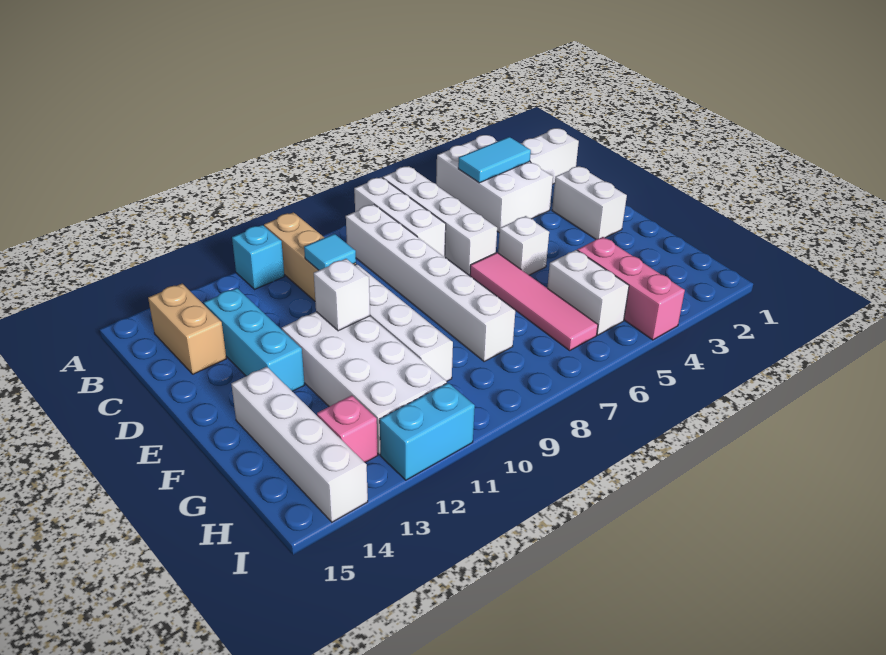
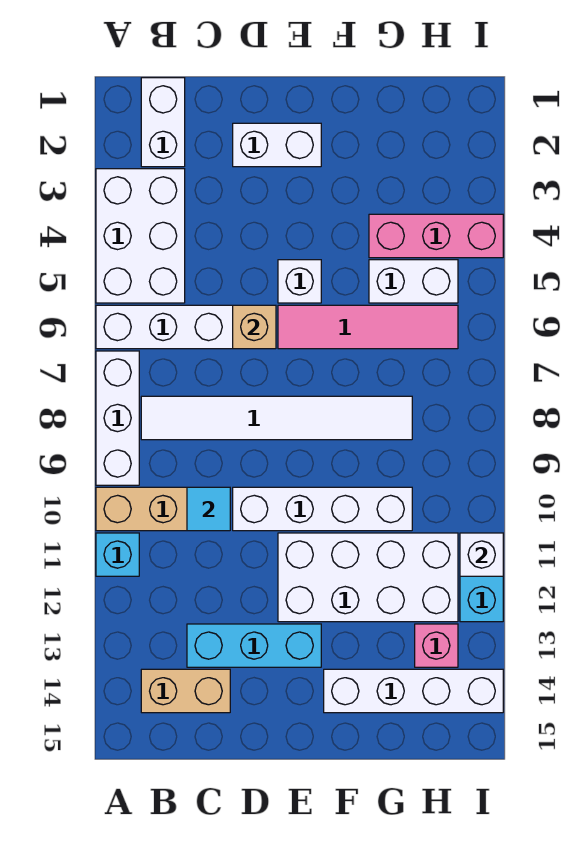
white brick A3:C4 level 1 -> white brick A3:B5 level 1
white brick A7:C7 level 1 -> white brick A7:A9 level 1
cyan tile B3:B4 level 2 -> none
white brick B8:G8 level 1 -> white tile B8:G8 level 1
none -> tan brick D6 level 2
white brick E11 level 2 -> white brick I11 level 2

